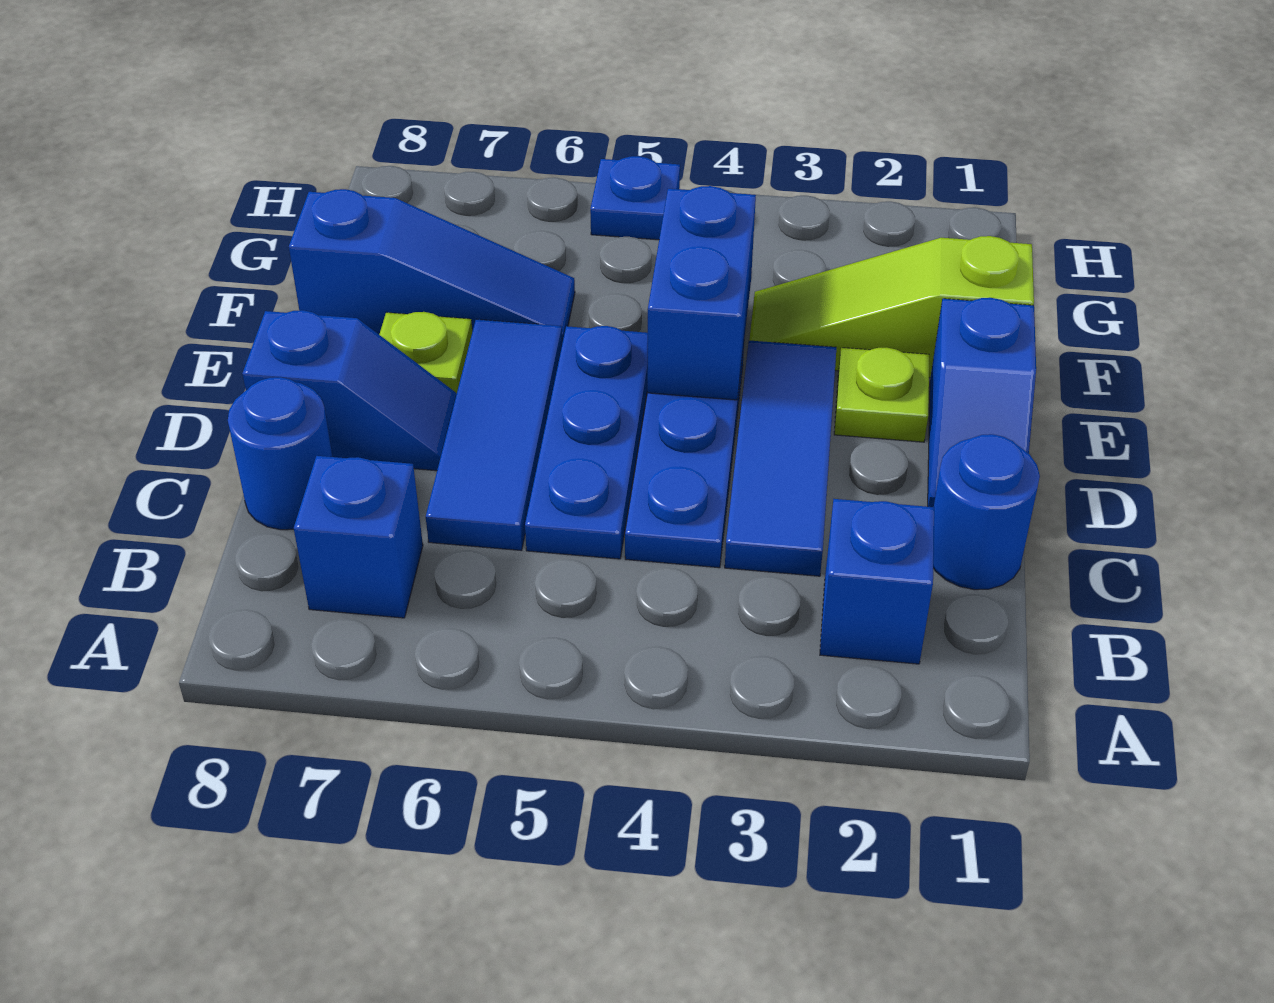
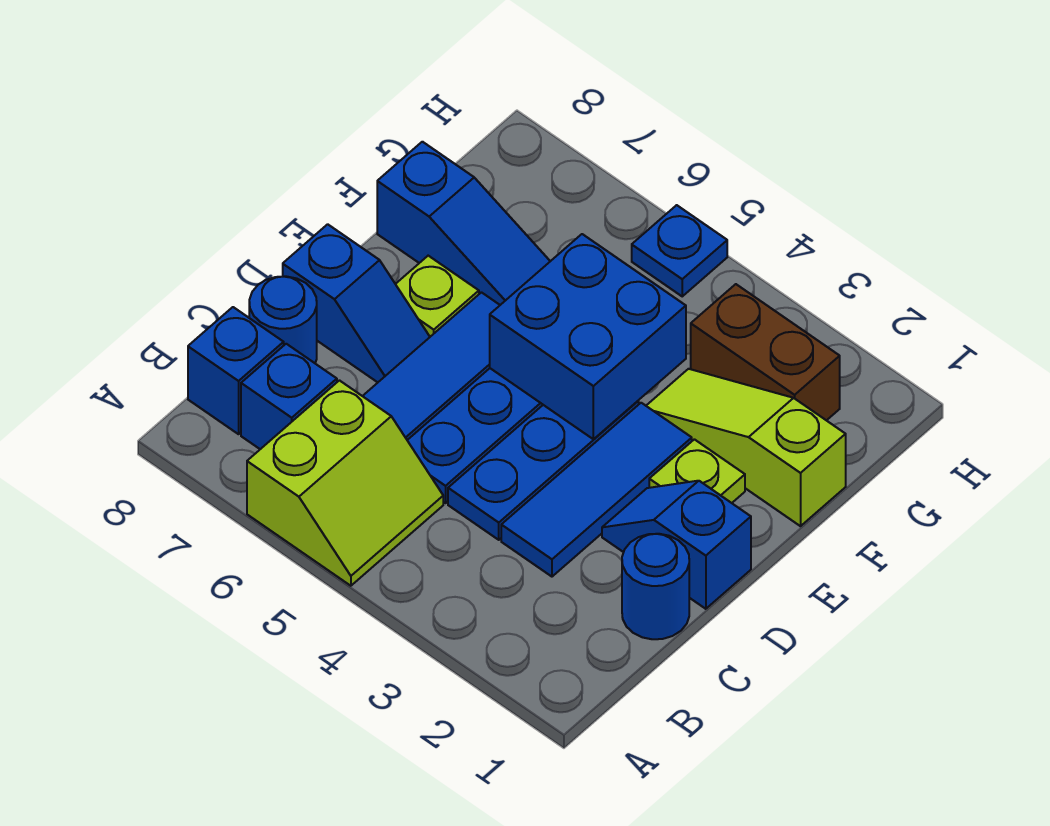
none -> lime slope A5:B6 level 1 top 6
blue brick B2 level 1 -> blue brick B8 level 1
blue slope D1:E1 level 1 top E -> blue slope D1:D2 level 1 top 1
blue brick E4:F4 level 2 -> blue brick E4:F5 level 2
none -> brown brick G2:G3 level 1

